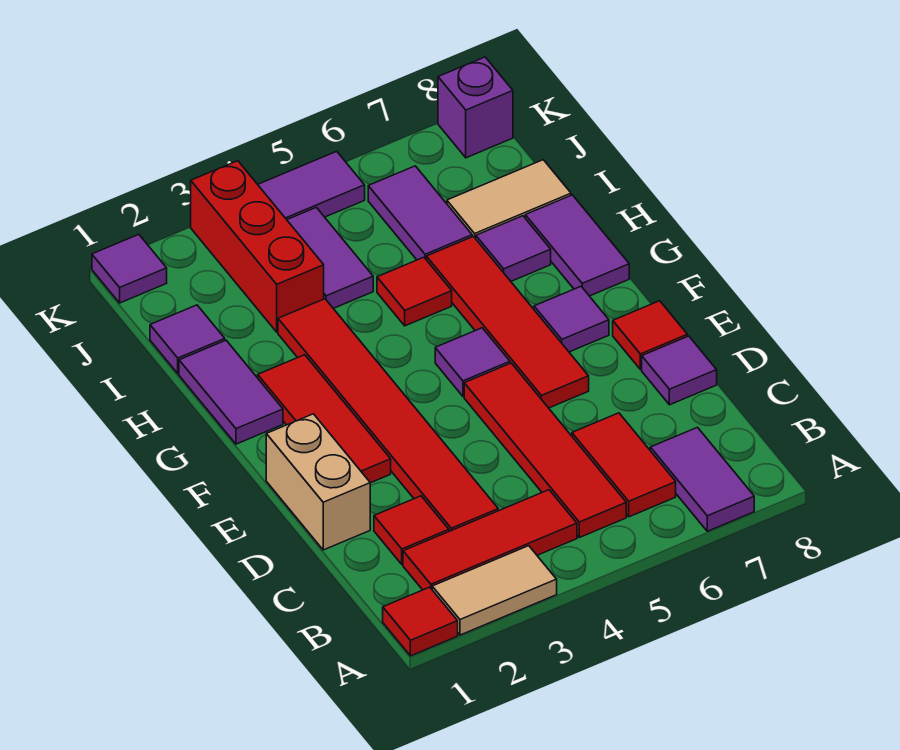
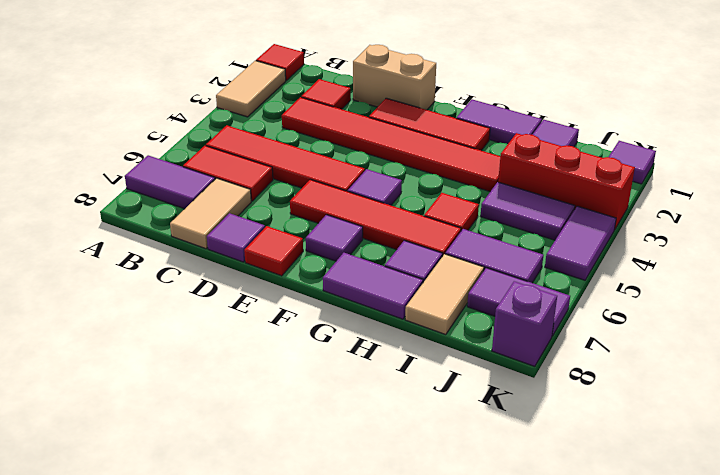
red tile B2:B4 level 1 -> none
none -> tan tile C7:C8 level 1
none -> purple tile J7:K7 level 1

